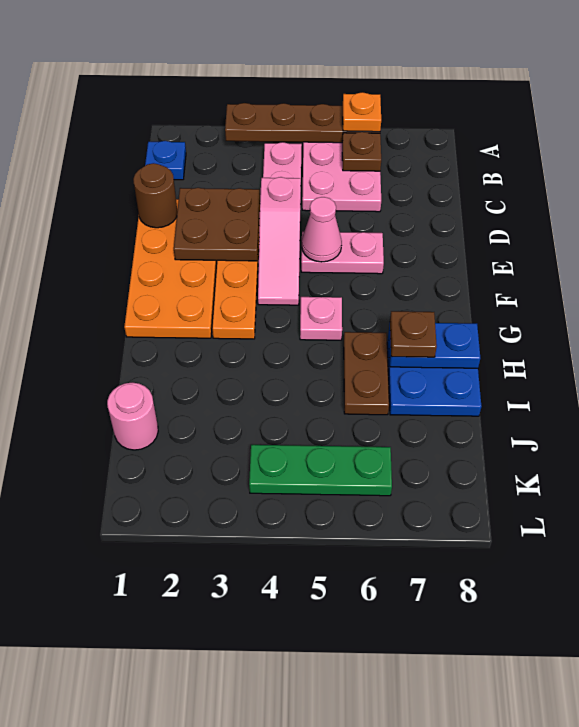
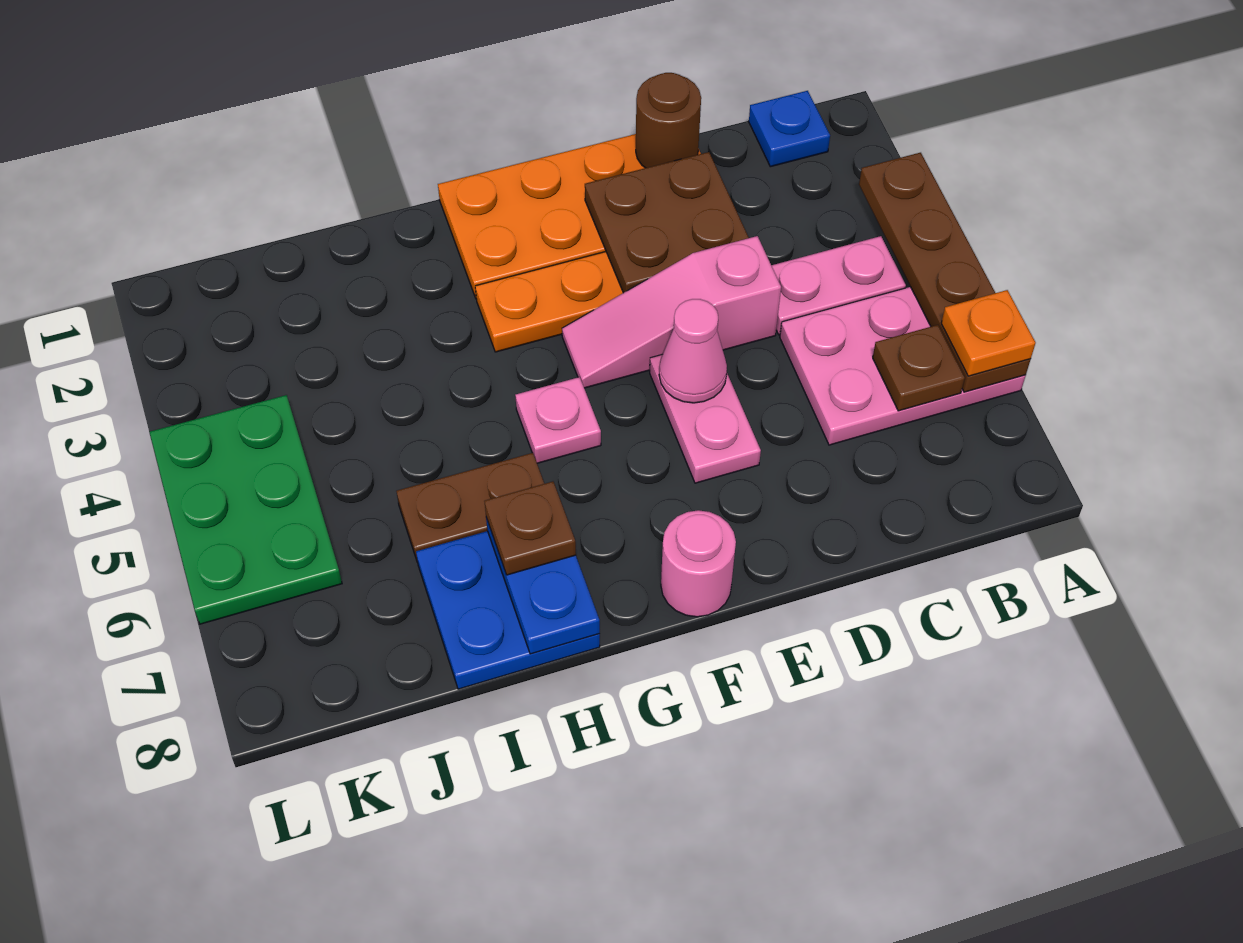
pink round brick J1 level 1 -> pink round brick F8 level 1
green plate K4:K6 level 1 -> green plate K4:L6 level 1

